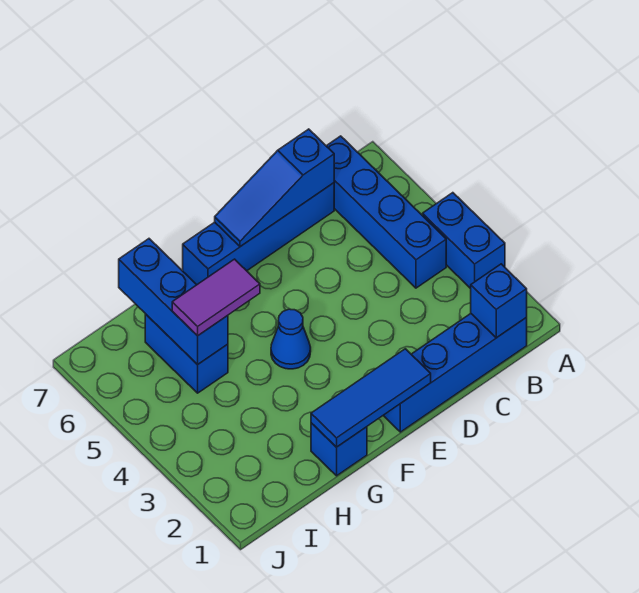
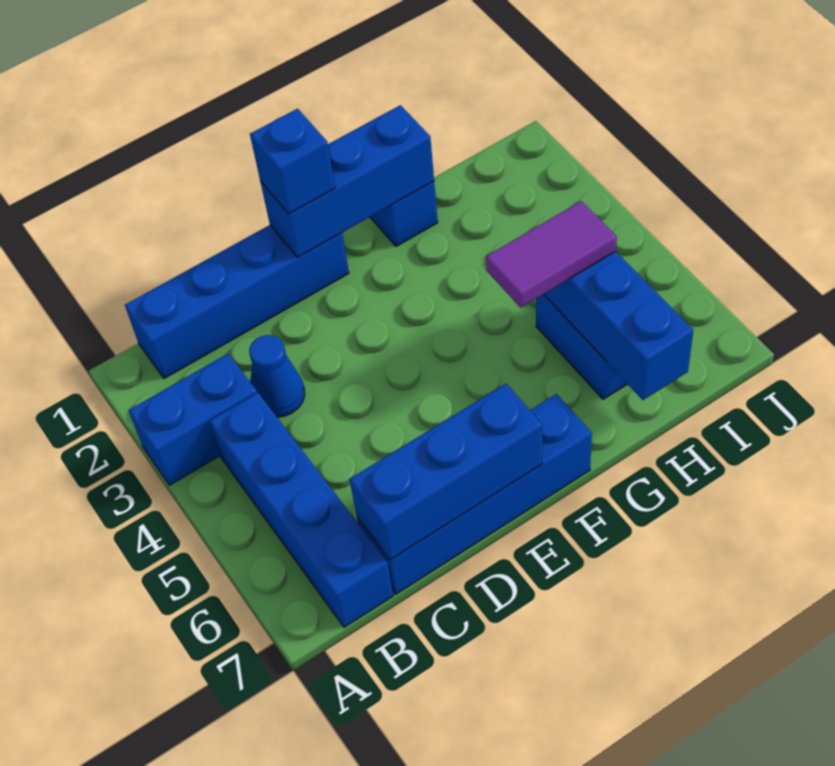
blue brick A3:A4 level 1 -> blue brick A3:B3 level 1
blue brick B1 level 2 -> blue brick E1 level 3
blue slope C7:E7 level 2 top C -> blue brick C7:E7 level 2
blue tile E1:G1 level 2 -> blue brick E1:G1 level 2
blue cone F4 level 1 -> blue cone C3 level 1

